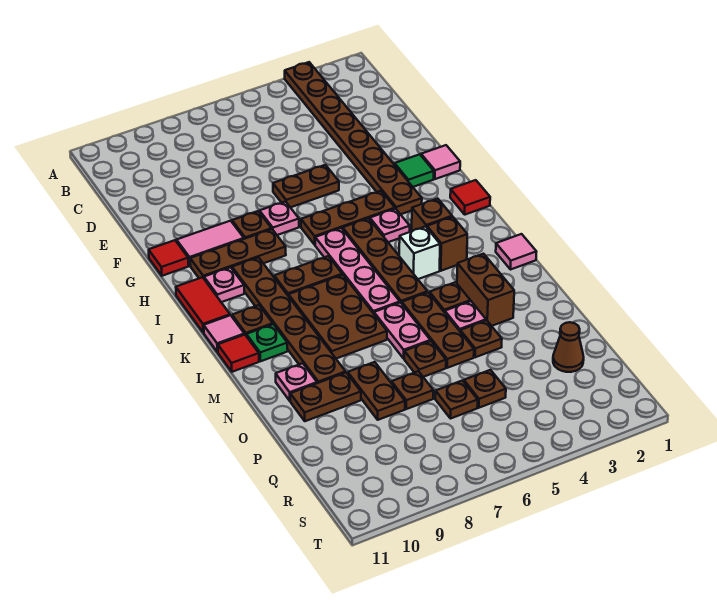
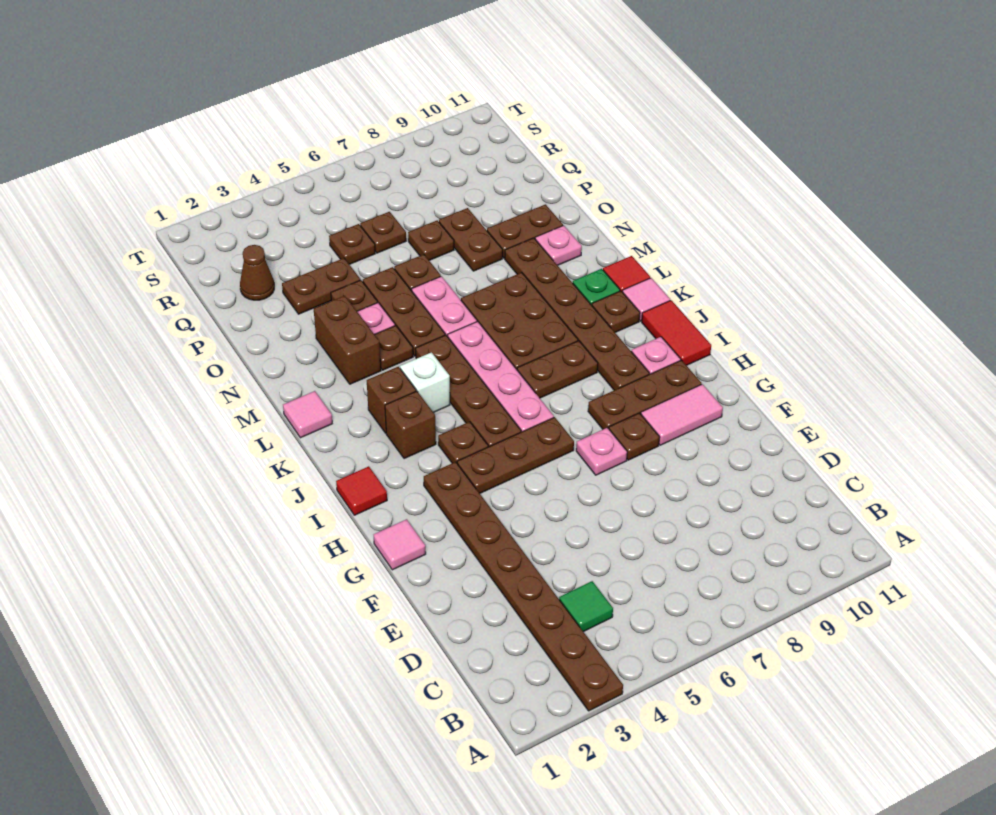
brown plate F5:F6 level 1 -> brown plate P3:P4 level 1
green tile G2 level 1 -> green tile C4 level 1
red tile G11 level 1 -> none
pink plate I4 level 1 -> brown plate I4 level 1

